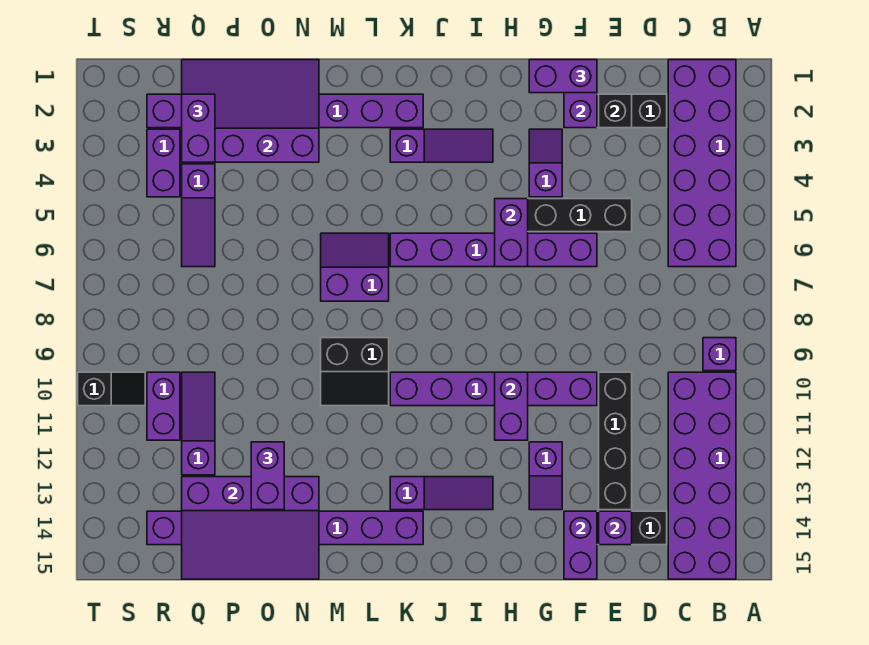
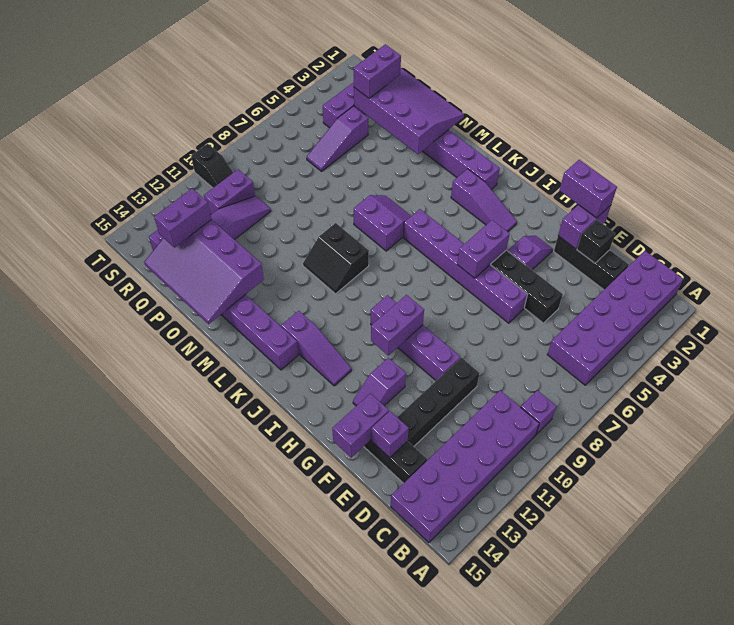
purple brick F10:K10 level 1 -> purple brick F10:I10 level 1
purple brick O12:O13 level 3 -> purple brick Q13:Q14 level 3

